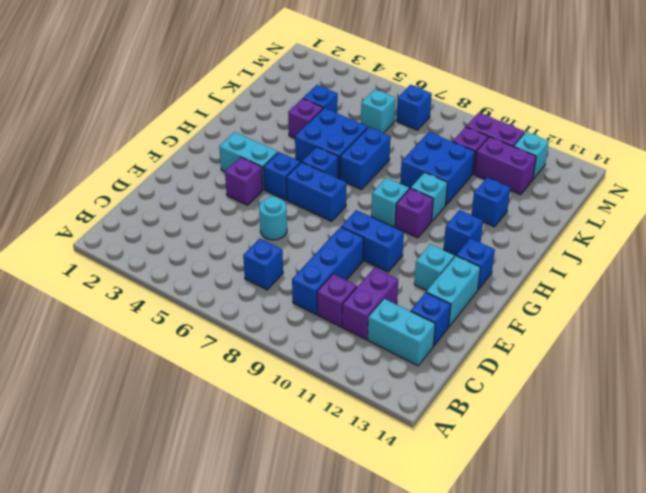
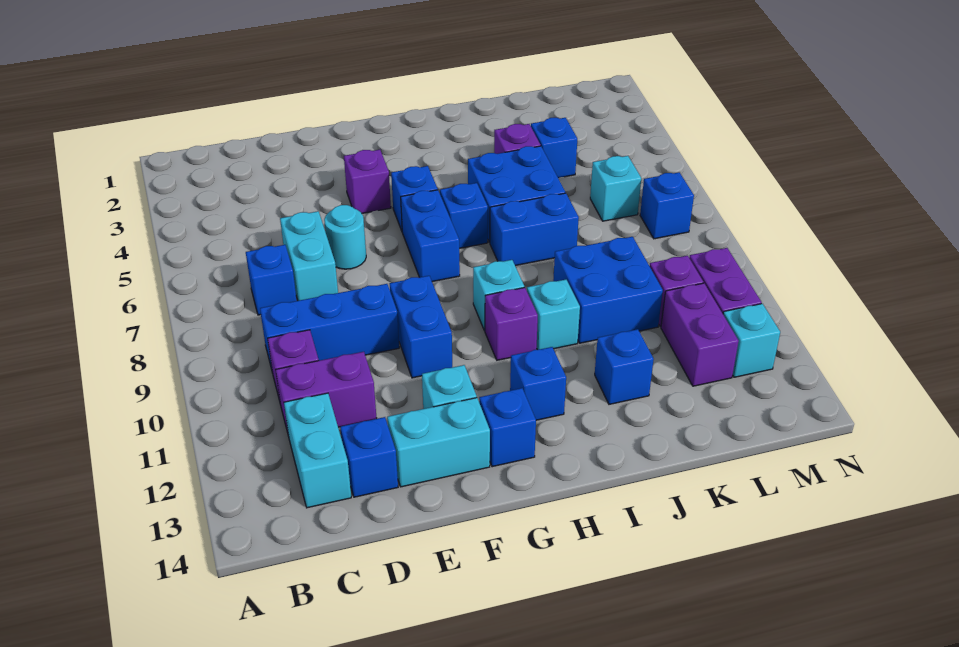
cyan brick G3:G4 level 1 -> cyan brick D6:D7 level 1

